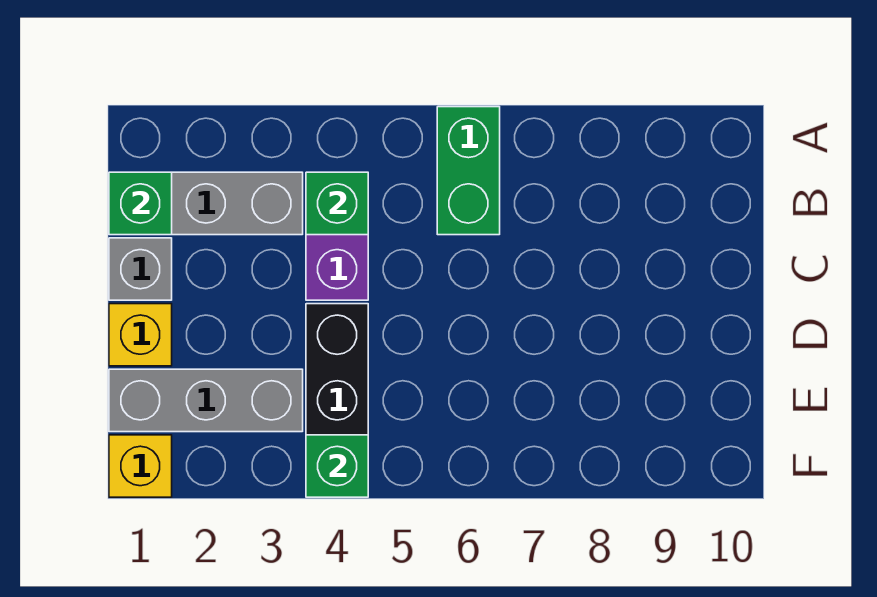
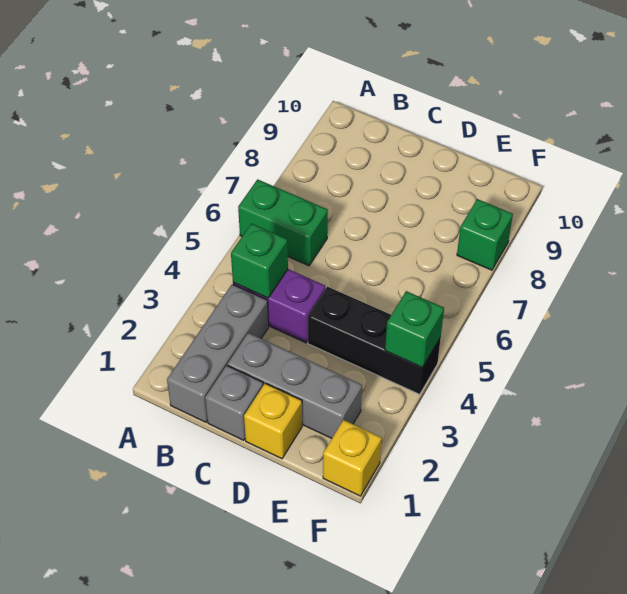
green brick B1 level 2 -> green brick F8 level 1
grey brick E1:E3 level 1 -> grey brick C2:E2 level 1

